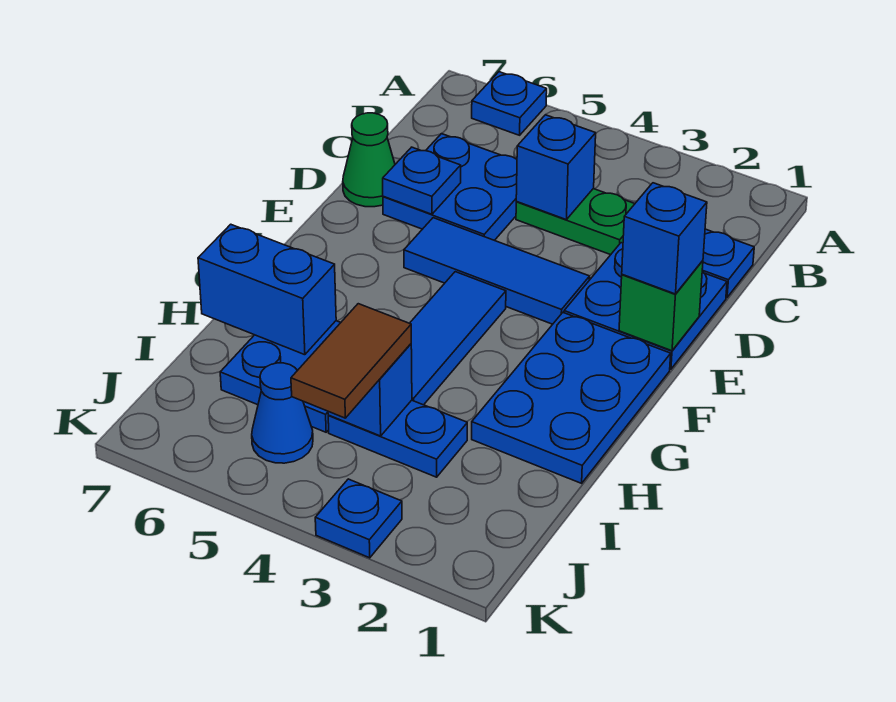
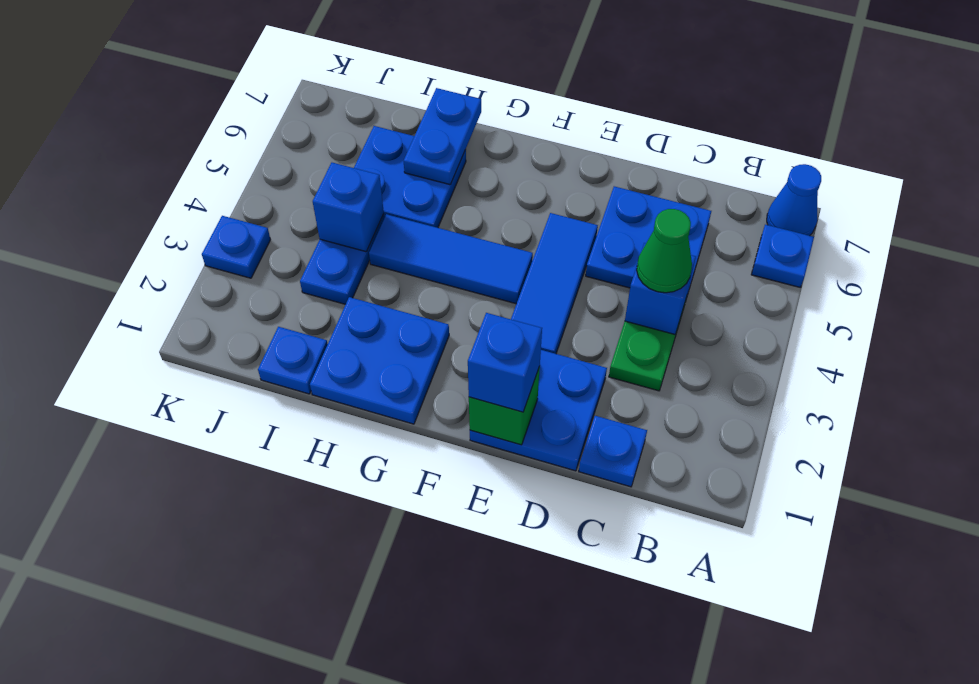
blue plate D6 level 2 -> blue plate I1 level 1
green cone D7 level 1 -> green cone C4 level 3
blue plate F1:H2 level 1 -> blue plate G1:H2 level 1
blue brick H6:H7 level 2 -> blue plate H6:H7 level 2
brown tile I4:J4 level 3 -> none
blue cone J5 level 1 -> blue cone A7 level 1

